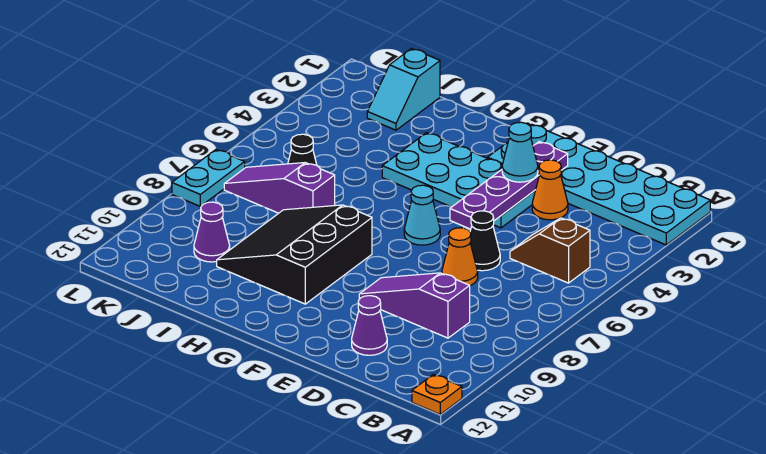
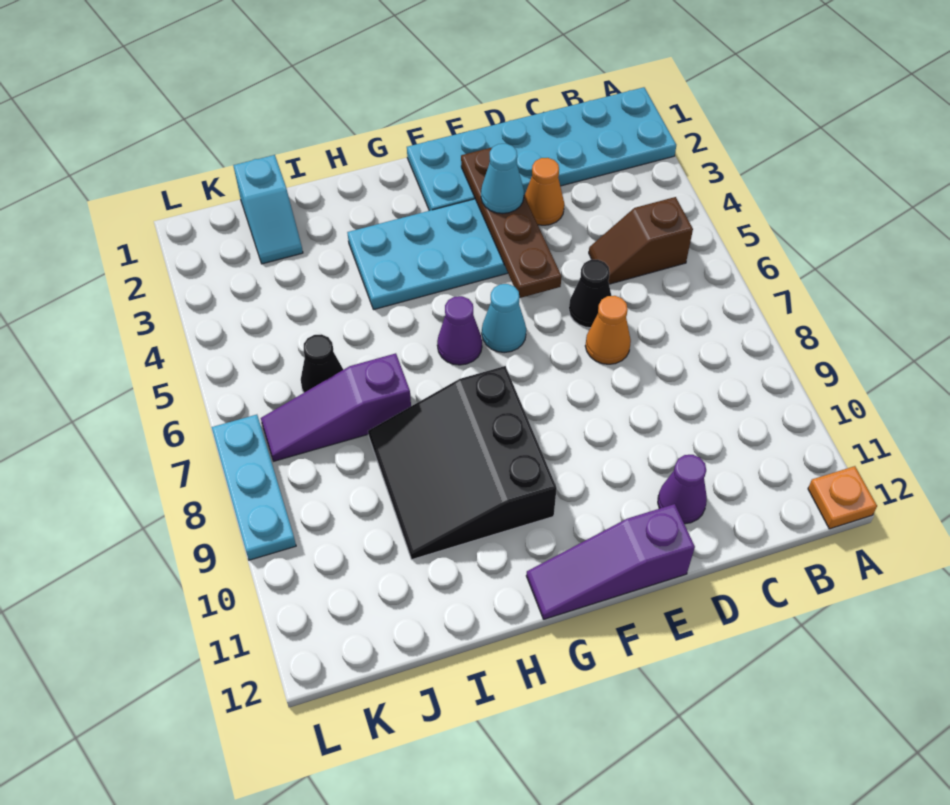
purple slope C9:E9 level 1 top C -> purple slope E12:G12 level 1 top E
purple plate E2:E5 level 2 -> brown plate E2:E5 level 2
purple cone J10 level 1 -> purple cone G6 level 1
cyan plate L7:L8 level 1 -> cyan plate L7:L9 level 1

